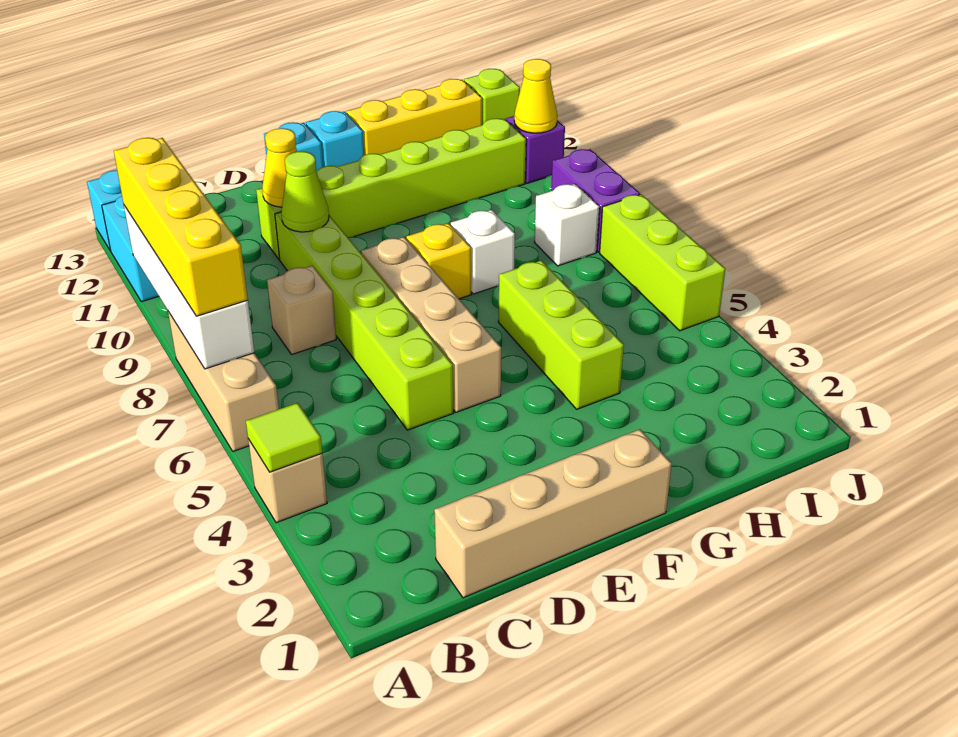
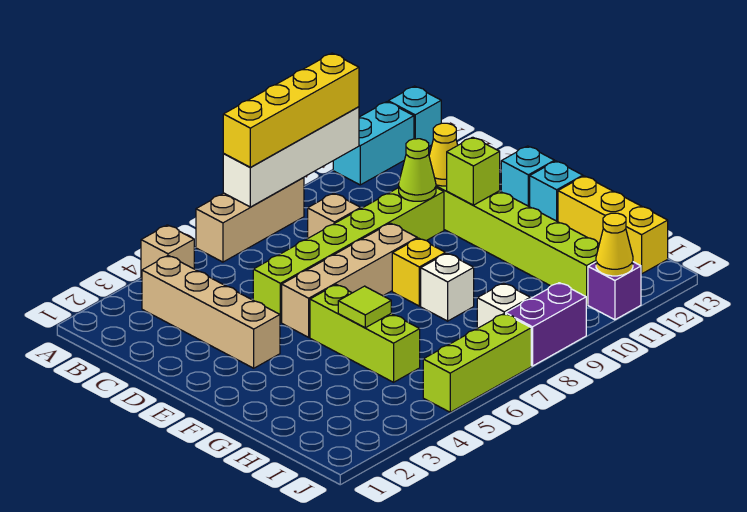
lime tile A4 level 2 -> lime tile G5 level 2
tan brick C1:F1 level 1 -> tan brick B3:E3 level 1
lime brick G4:G6 level 1 -> lime brick F5:H5 level 1
lime brick J13 level 1 -> lime brick E11 level 2

